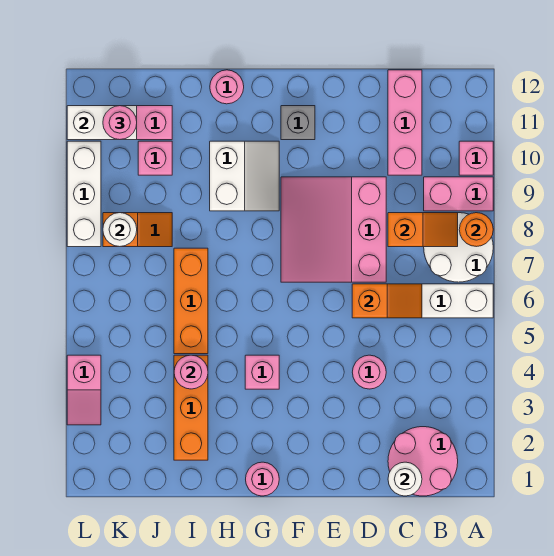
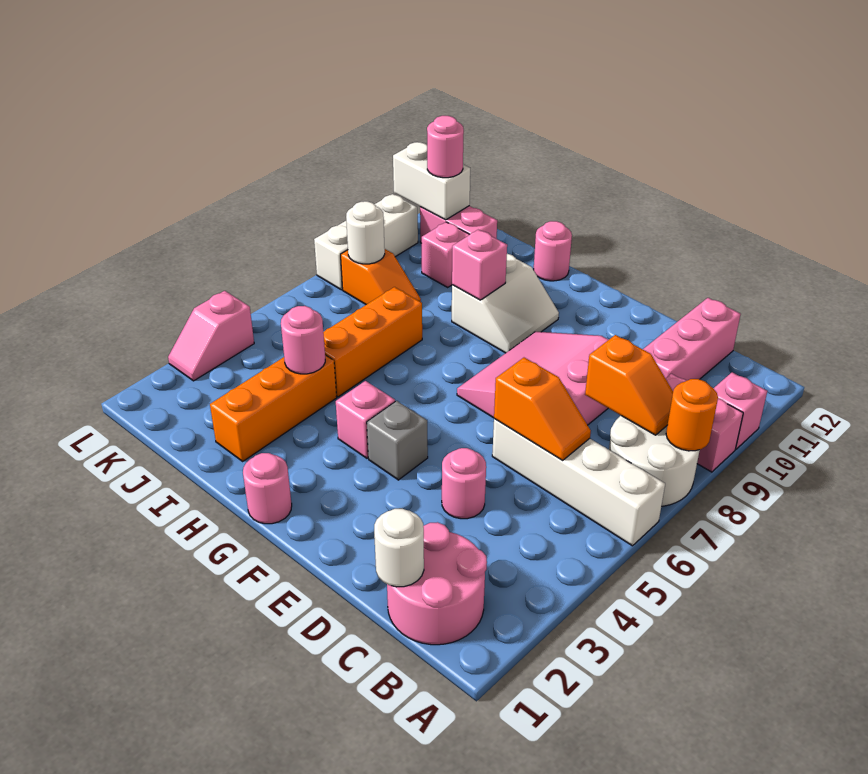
grey brick F11 level 1 -> grey brick F4 level 1
none -> pink brick H9 level 2

